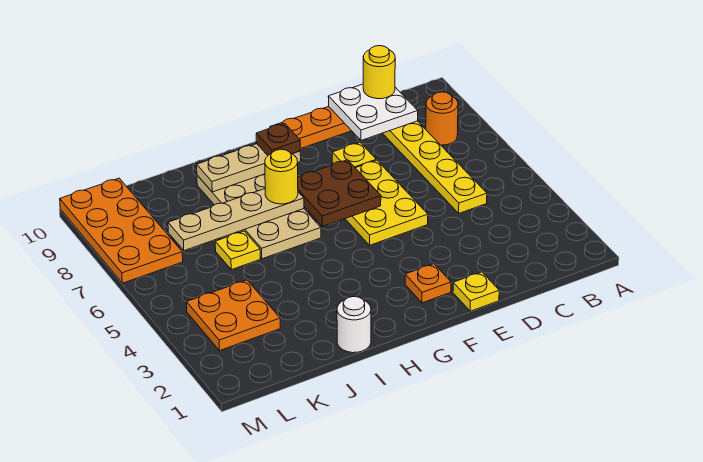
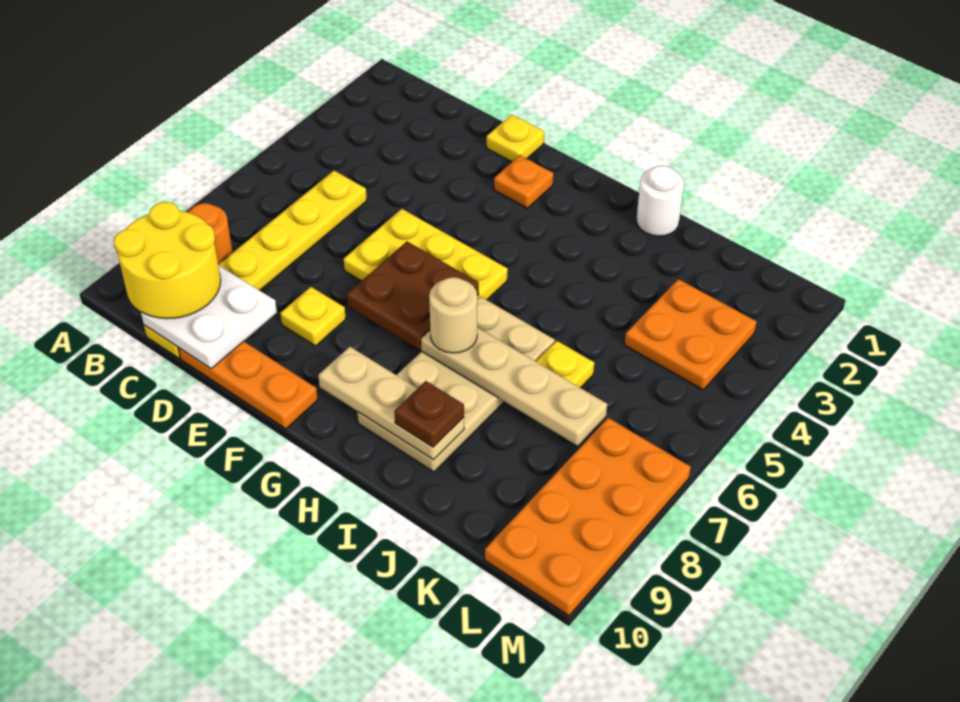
yellow round brick C10 level 3 -> yellow round brick B9:C10 level 3
yellow plate E5:F7 level 1 -> yellow plate E5:G6 level 1
brown plate G9 level 3 -> brown plate I9 level 3
yellow round brick H7 level 3 -> tan round brick H7 level 3

